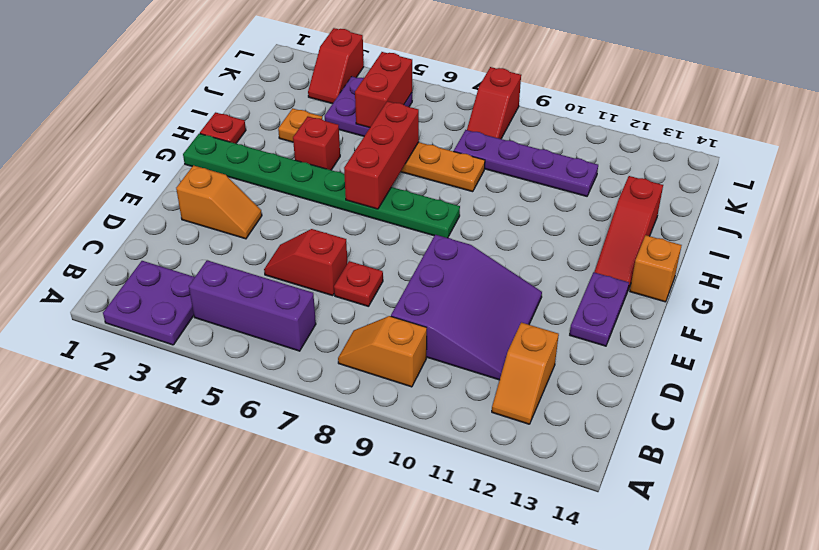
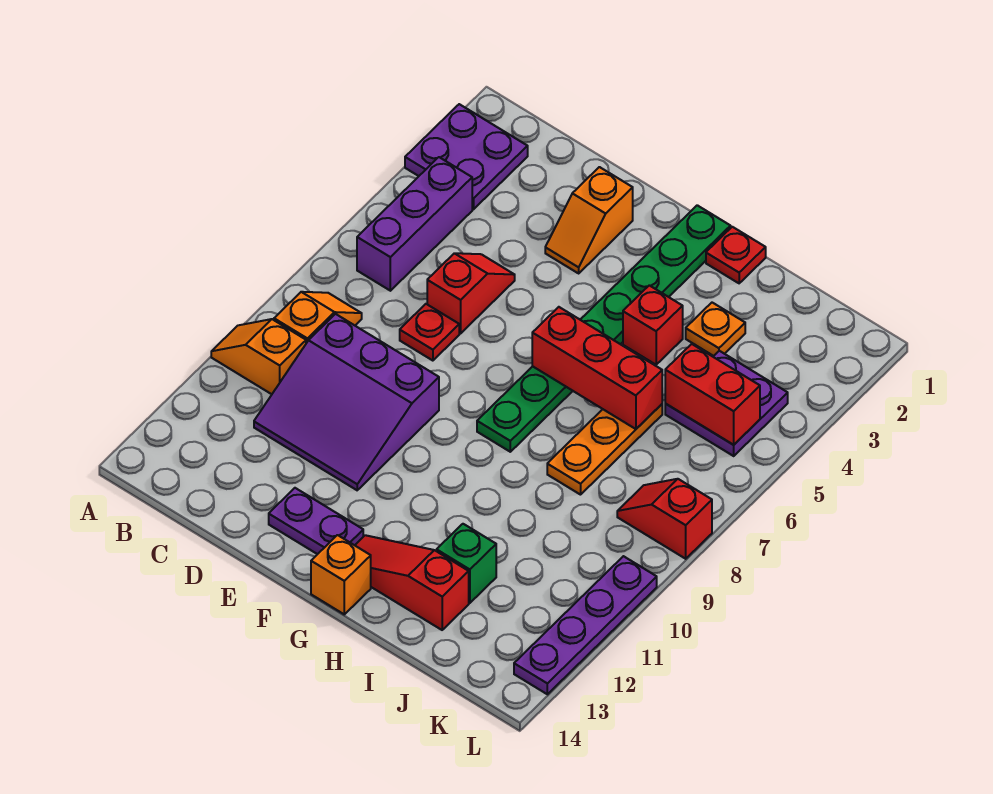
orange slope B12:C12 level 1 top C -> orange slope A10:B10 level 1 top B
none -> green brick I12 level 1
purple plate J8:J11 level 1 -> purple plate L10:L13 level 1
red slope K3:L3 level 1 top L -> none

